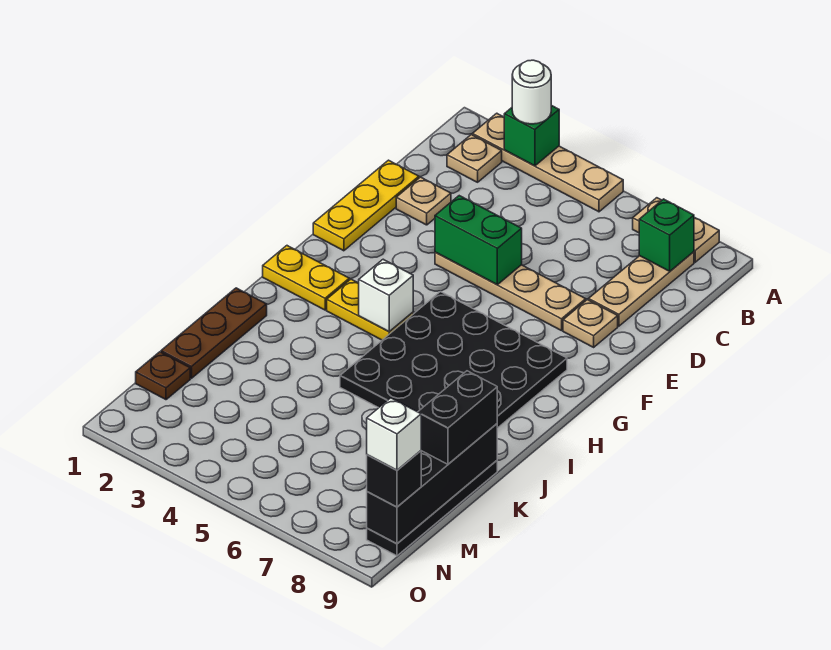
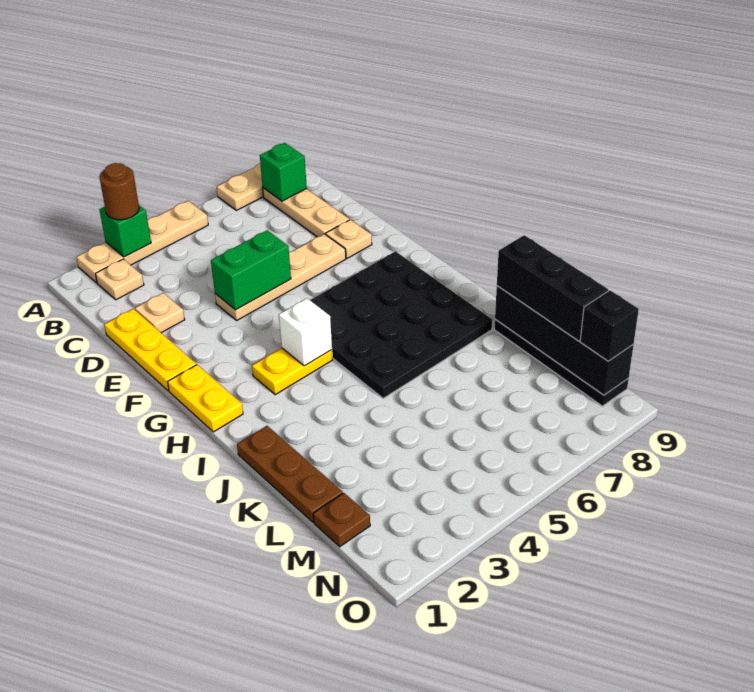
white round brick A3 level 3 -> brown round brick A3 level 3
yellow plate H1:H2 level 1 -> yellow plate G1:H1 level 1
black brick K9:L9 level 3 -> black brick K9:M9 level 3
white brick N9 level 4 -> none

